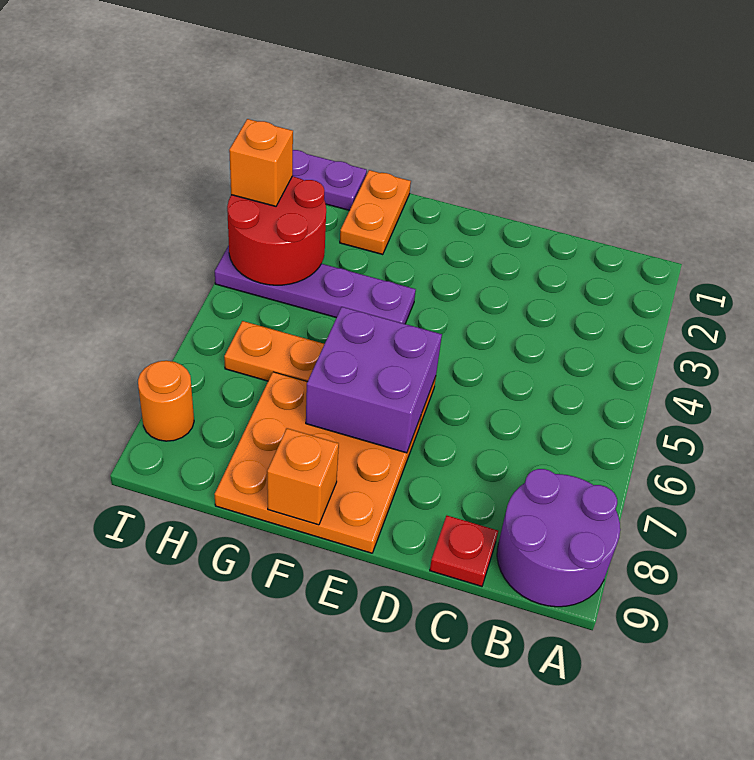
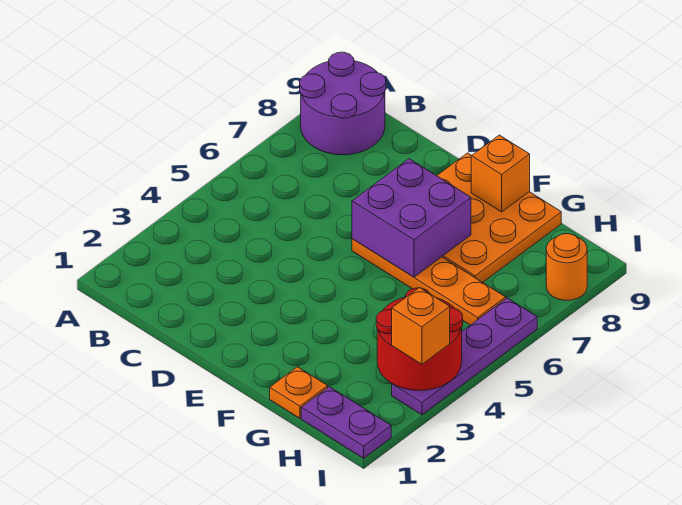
red plate C9 level 1 -> none
purple plate F4:I4 level 1 -> purple plate I3:I6 level 1
orange plate G1:G2 level 1 -> orange plate G1 level 1

